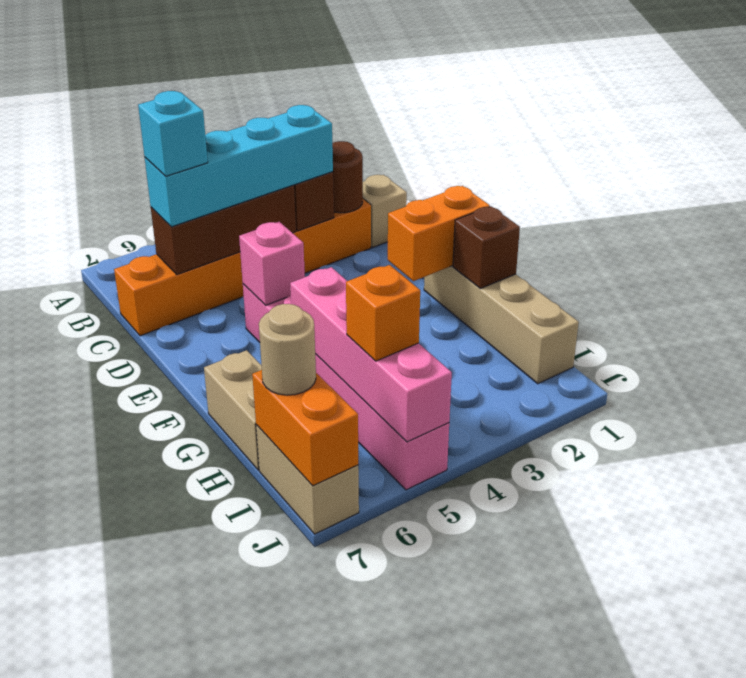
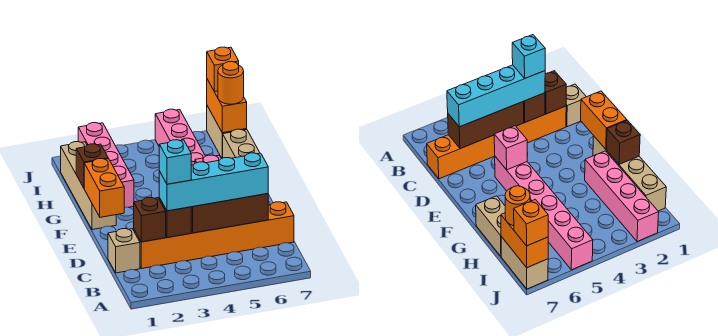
brown round brick C2 level 2 -> brown brick C2 level 2
cyan brick C6 level 4 -> cyan brick C3 level 4
orange brick F1:F2 level 2 -> orange brick E1:F1 level 2
pink brick G5:J5 level 2 -> pink brick G2:J2 level 1
orange brick I5 level 3 -> orange brick J7 level 3
tan round brick I7 level 3 -> orange round brick I7 level 3

